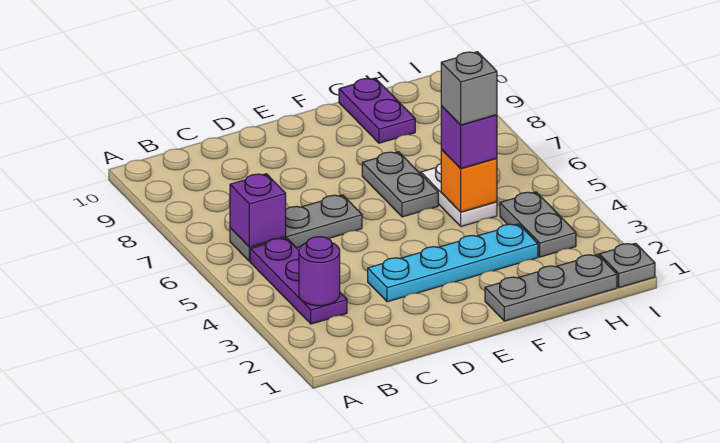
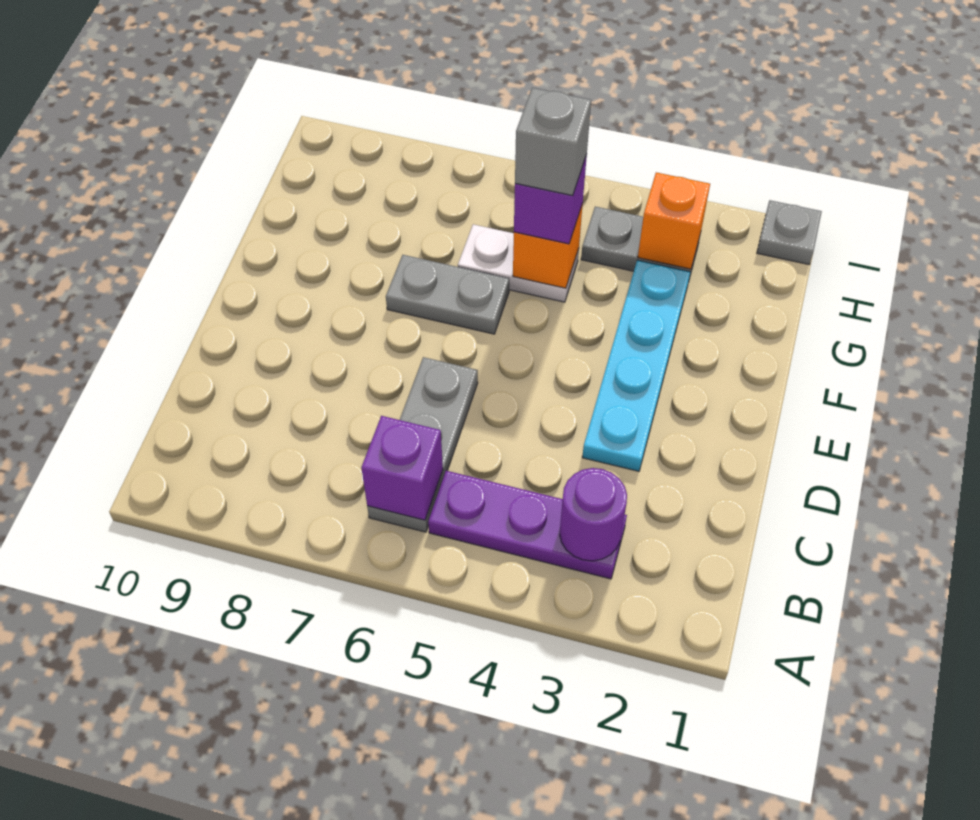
grey plate F1:H1 level 1 -> none
purple plate G9:G10 level 1 -> none
none -> orange brick H3 level 2

